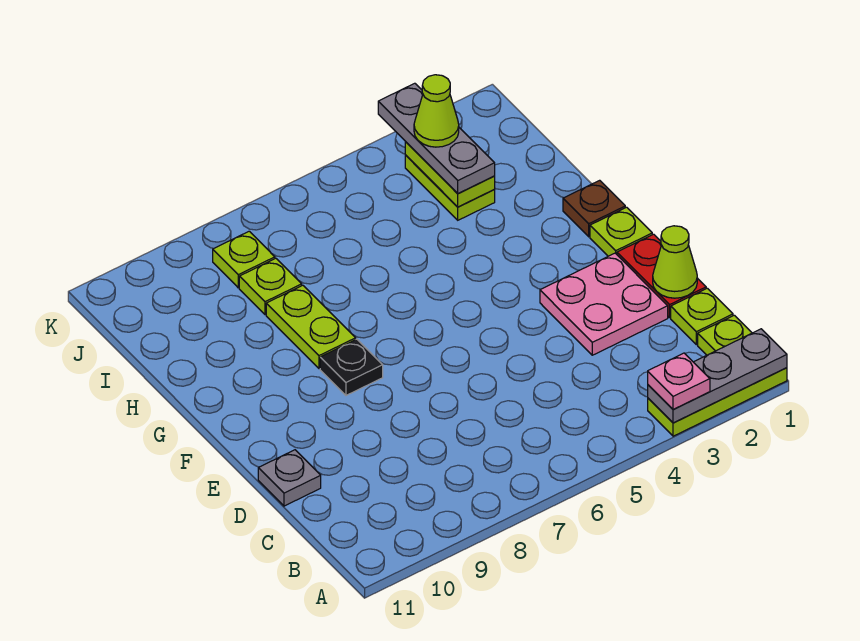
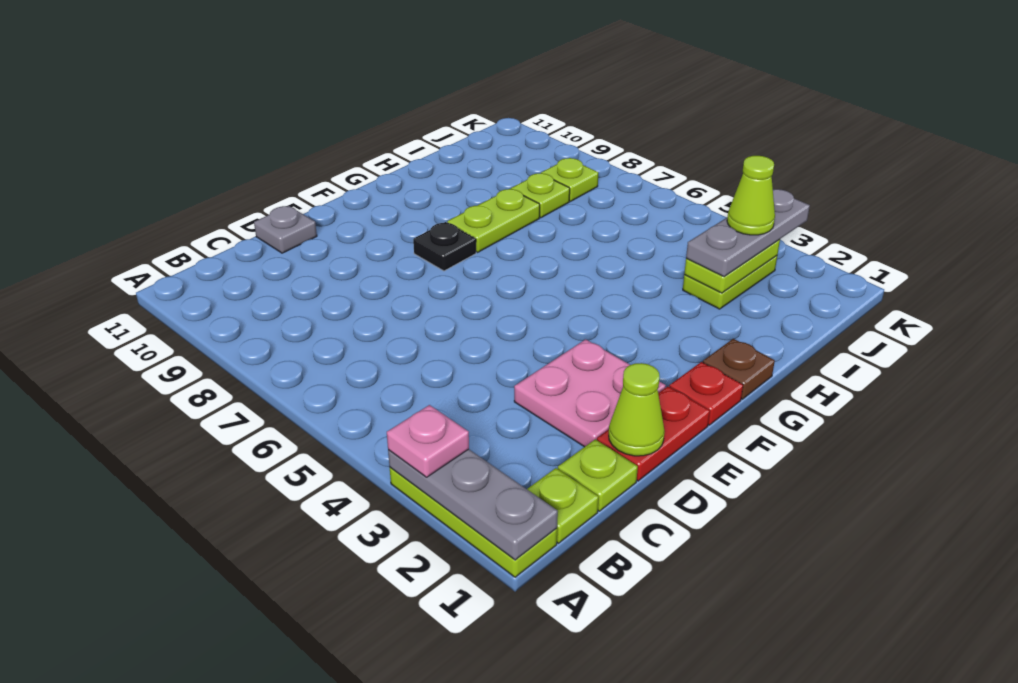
lime plate F1 level 1 -> red plate F1 level 1

